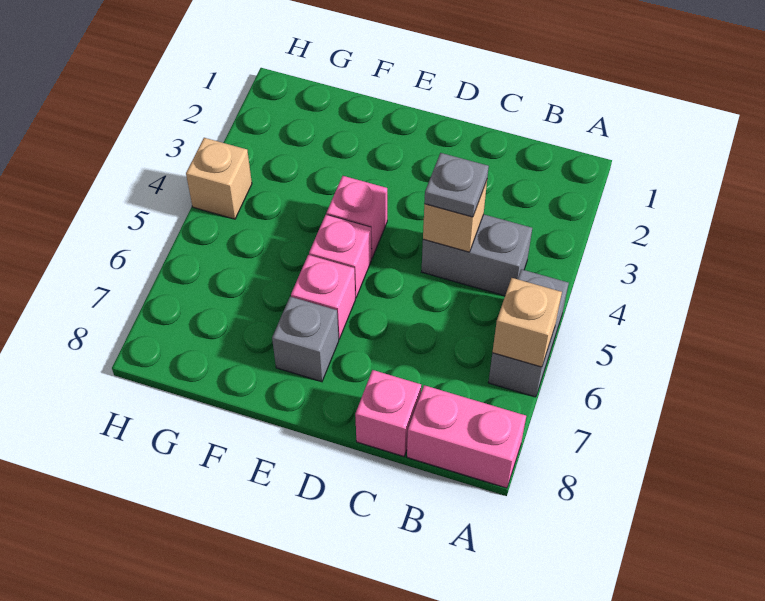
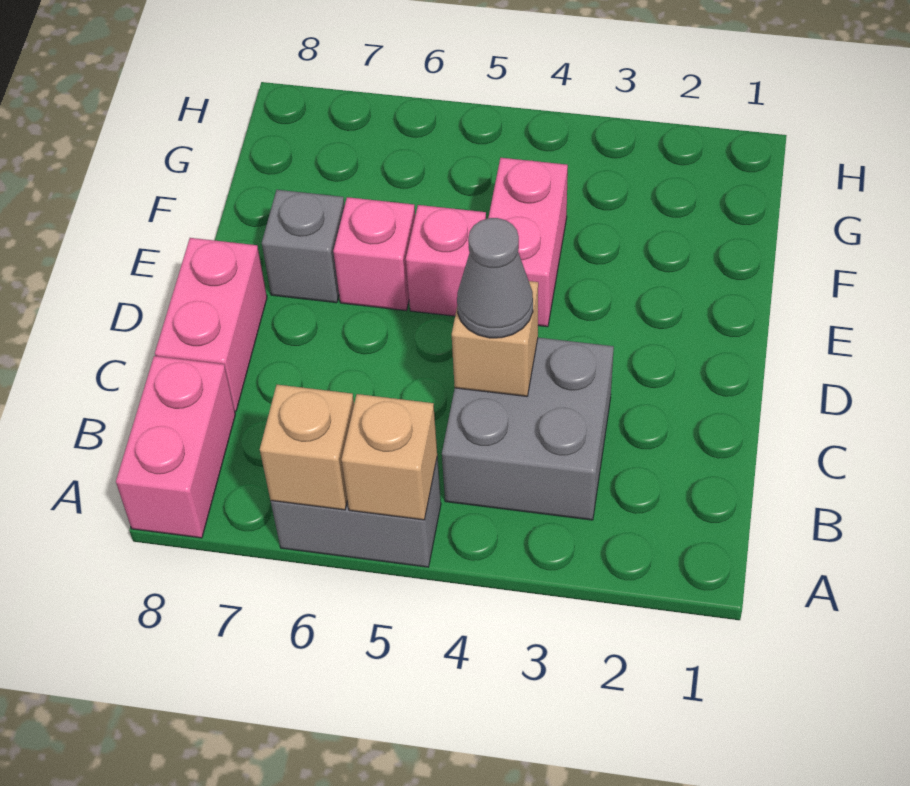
grey brick B4:C4 level 1 -> grey brick B3:C4 level 1
grey plate C4 level 3 -> grey cone C4 level 3
pink brick C8 level 1 -> pink brick C8:D8 level 1
pink brick E4 level 1 -> pink brick E4:F4 level 1
tan brick H4 level 1 -> tan brick A5 level 2

